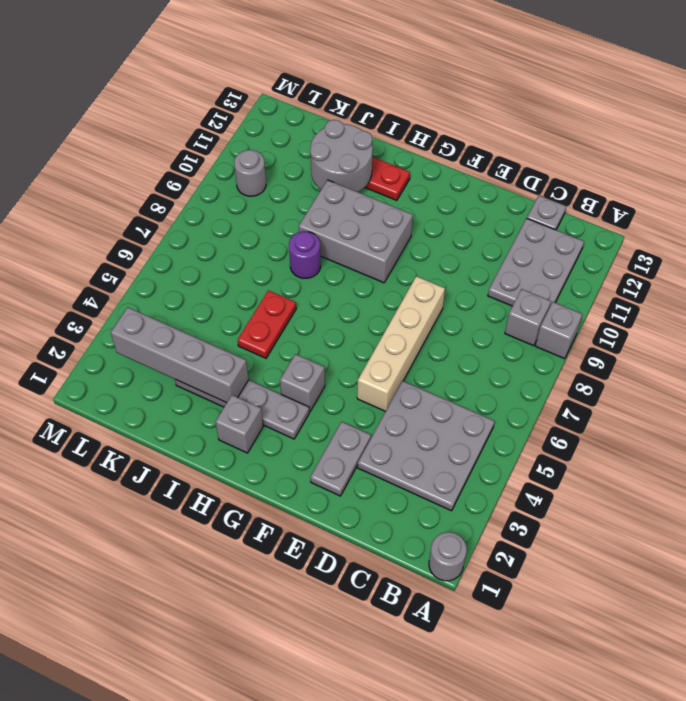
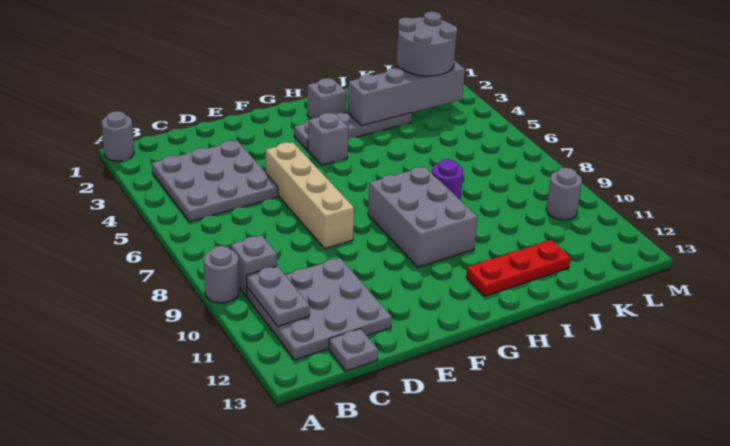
grey brick A9 level 1 -> grey round brick A9 level 1
grey plate B10:C12 level 1 -> grey plate B10:D12 level 1
grey plate E2:E3 level 1 -> grey plate B10:B11 level 2
grey brick G9:I10 level 1 -> grey brick G8:H10 level 1
red plate I5:I6 level 1 -> none
grey round brick I11:J12 level 2 -> grey round brick K2:L3 level 3

